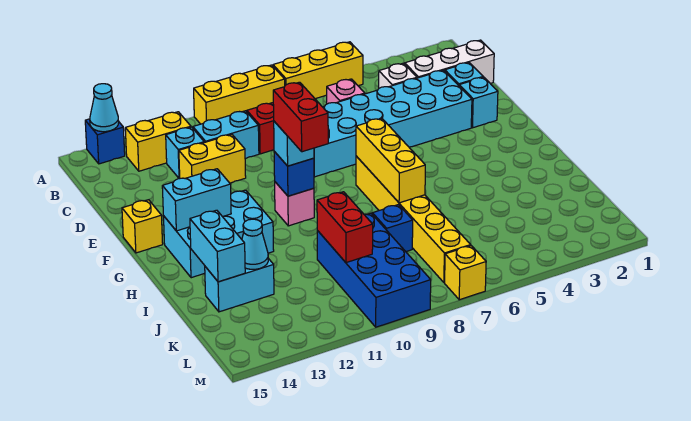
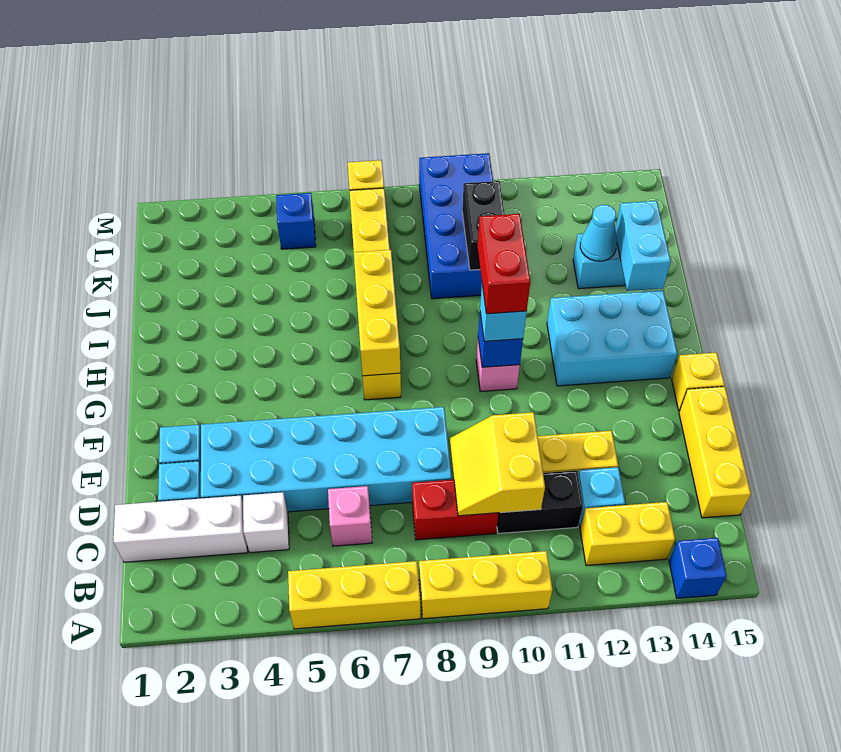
cyan cone A14 level 2 -> none
none -> yellow slope C9:D10 level 2 top 10
cyan brick C10:C11 level 1 -> black brick C10:C11 level 1
none -> yellow brick C15:E15 level 1
cyan brick G13:G14 level 2 -> none
blue brick J8 level 1 -> blue brick L5 level 1
red brick J10:K10 level 2 -> black brick J10:K10 level 2

